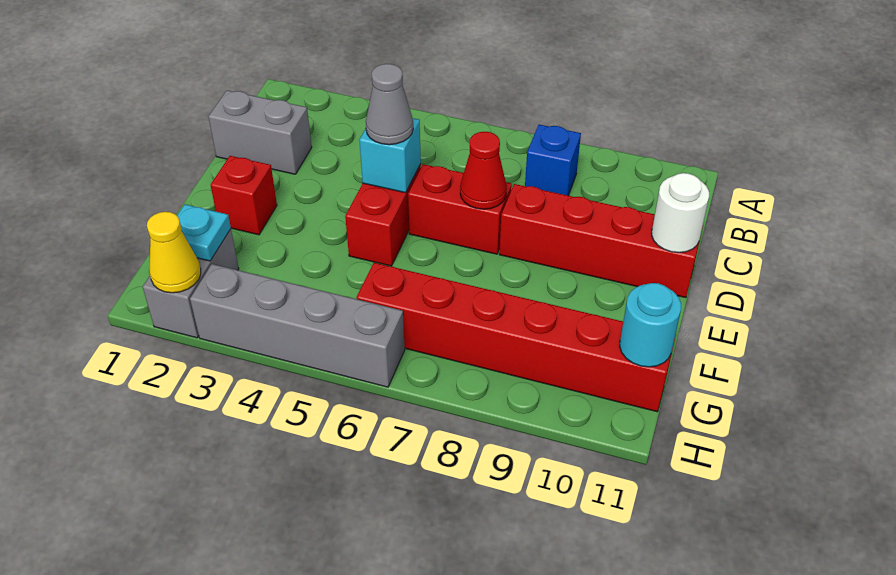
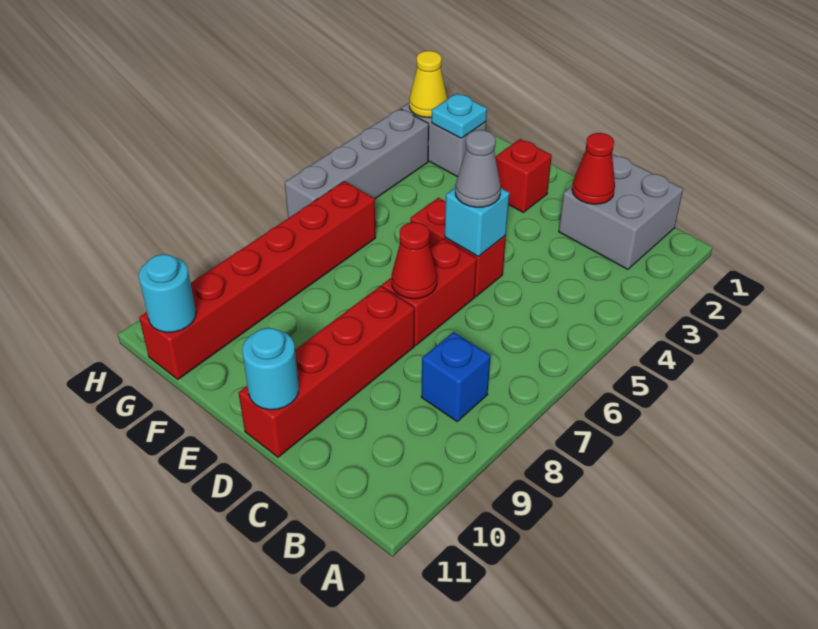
grey brick C1:C2 level 1 -> grey brick B1:C2 level 1
none -> red cone C2 level 2
white round brick D11 level 2 -> cyan round brick D11 level 2

